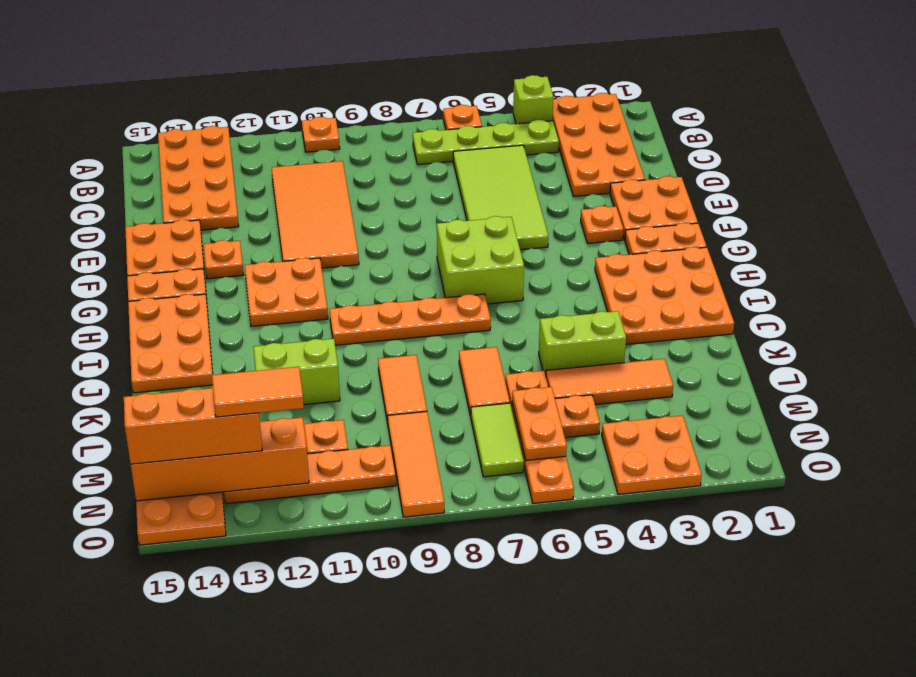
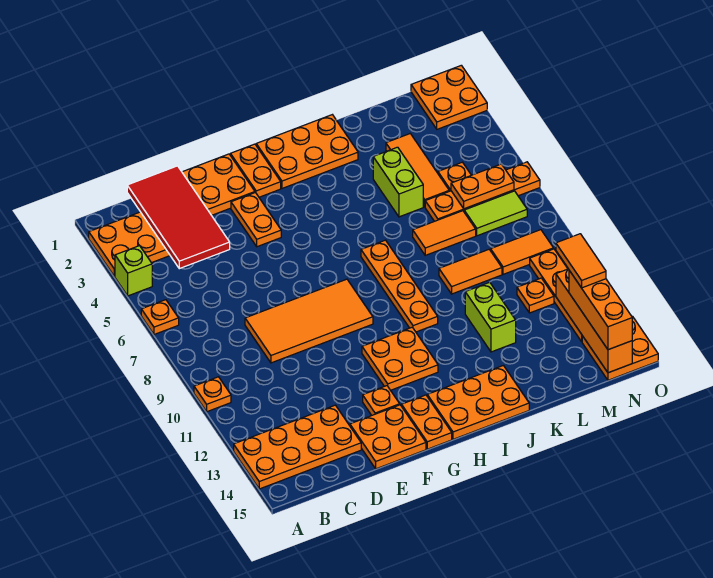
lime plate B4:B7 level 1 -> none
none -> red tile C1:D4 level 2
lime tile C5:F6 level 1 -> none
orange tile C10:F11 level 1 -> orange tile D8:G9 level 1
orange plate F3 level 1 -> orange plate F3:F4 level 1
lime brick G6:H7 level 1 -> none
orange plate H1:J3 level 1 -> orange plate H1:J2 level 1
orange tile M9:O9 level 1 -> orange tile M9:N9 level 1
orange plate N3:O4 level 1 -> orange plate N1:O2 level 1

